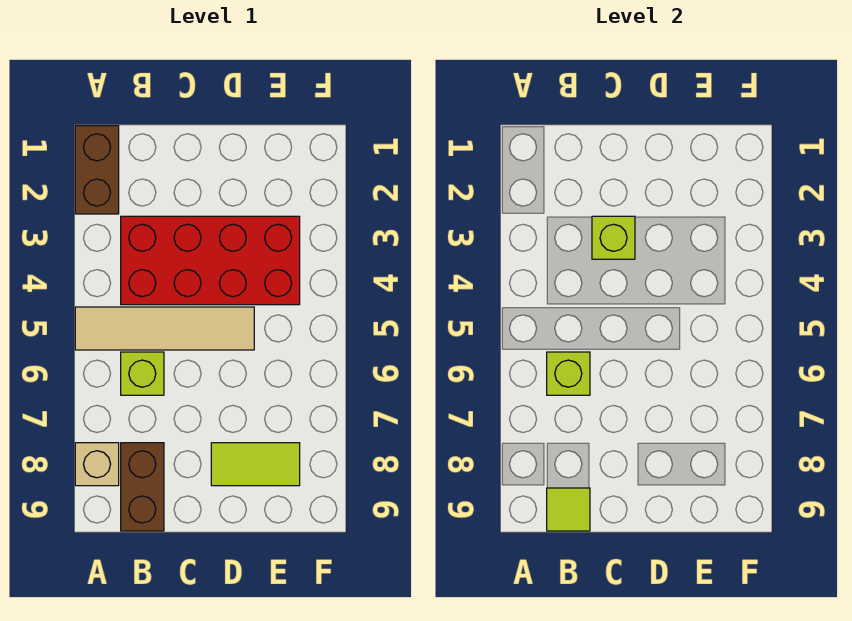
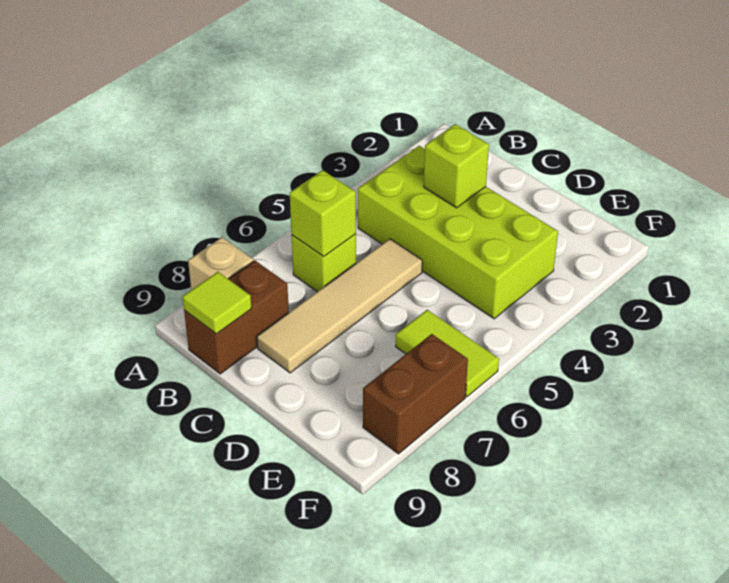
brown brick A1:A2 level 1 -> brown brick F7:F8 level 1
tan tile A5:D5 level 1 -> tan tile C5:C8 level 1
red brick B3:E4 level 1 -> lime brick B3:E4 level 1
lime tile D8:E8 level 1 -> lime tile E6:F6 level 1

